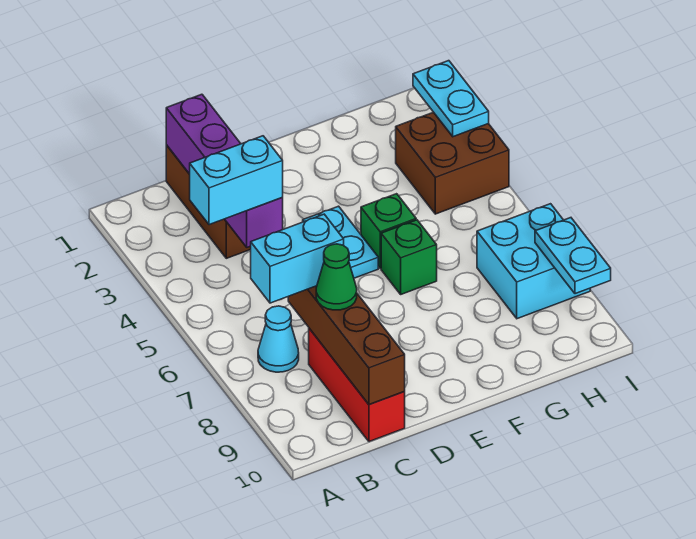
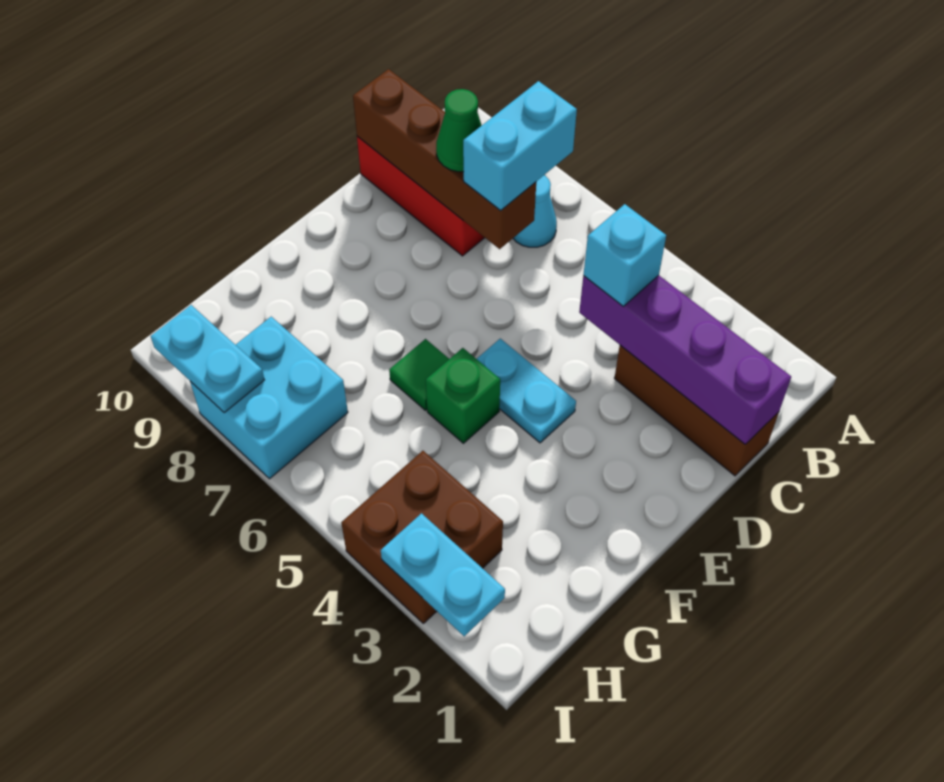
cyan brick B4:C4 level 3 -> cyan brick C4 level 3
green brick F6 level 1 -> green tile F6 level 1

